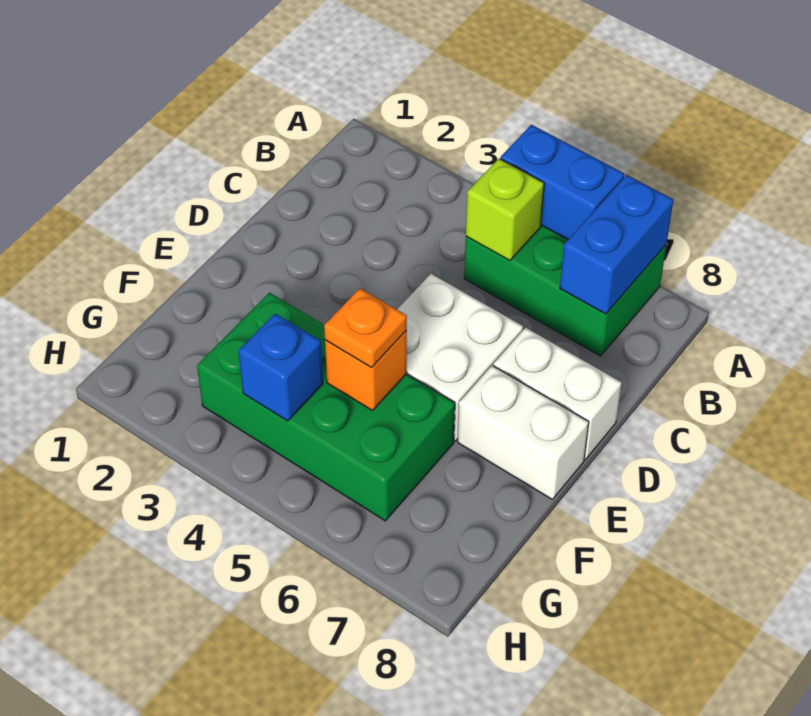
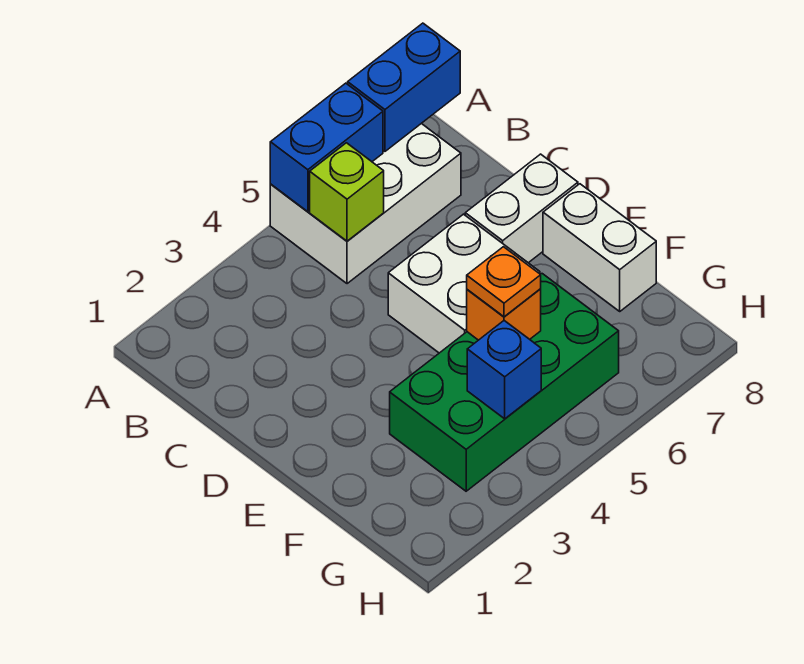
green brick A5:B7 level 1 -> white brick A5:B7 level 1
blue brick A7:B7 level 2 -> blue brick A7:A8 level 2
white brick E7:E8 level 1 -> white brick E8:F8 level 1

